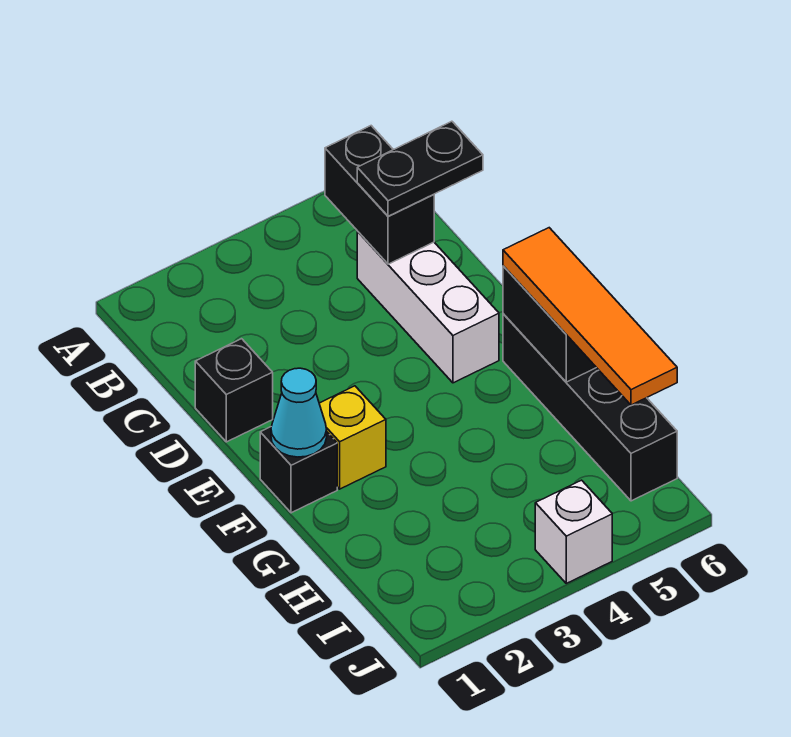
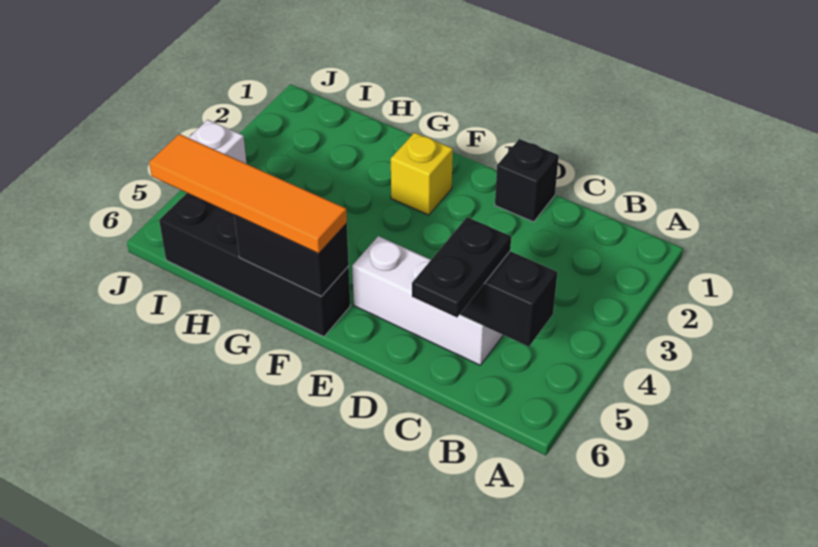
black brick F1 level 1 -> none
cyan cone F1 level 2 -> none

